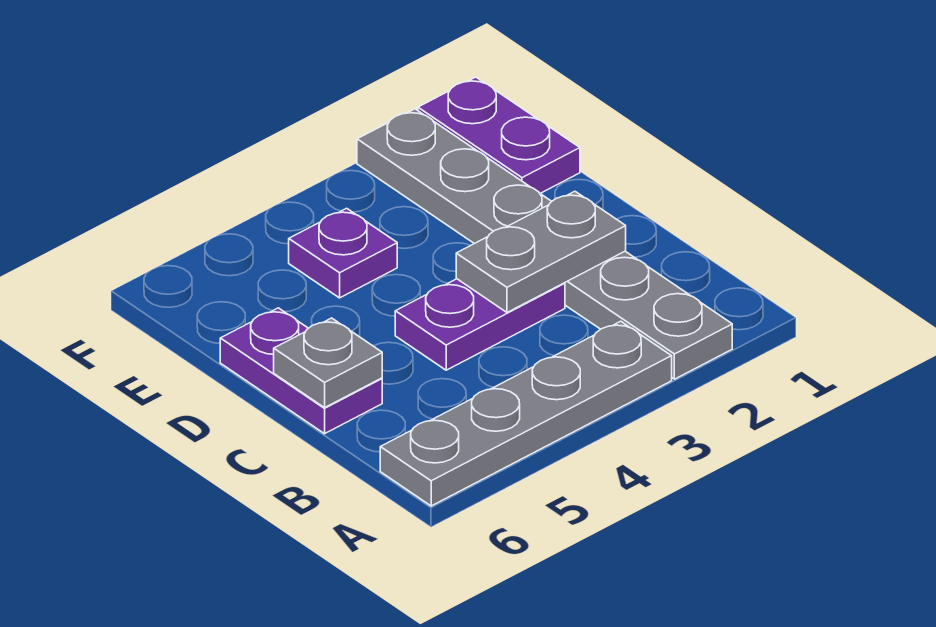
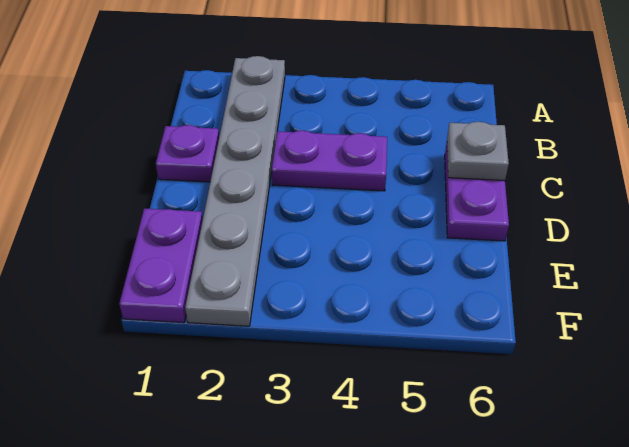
grey plate A3:A6 level 1 -> none
grey plate C2:C3 level 2 -> none
purple plate E4 level 1 -> purple plate C1 level 1

